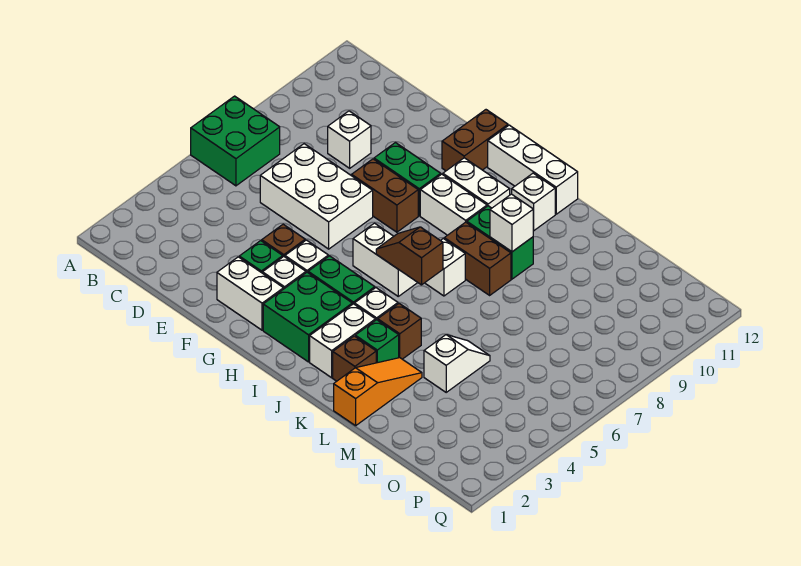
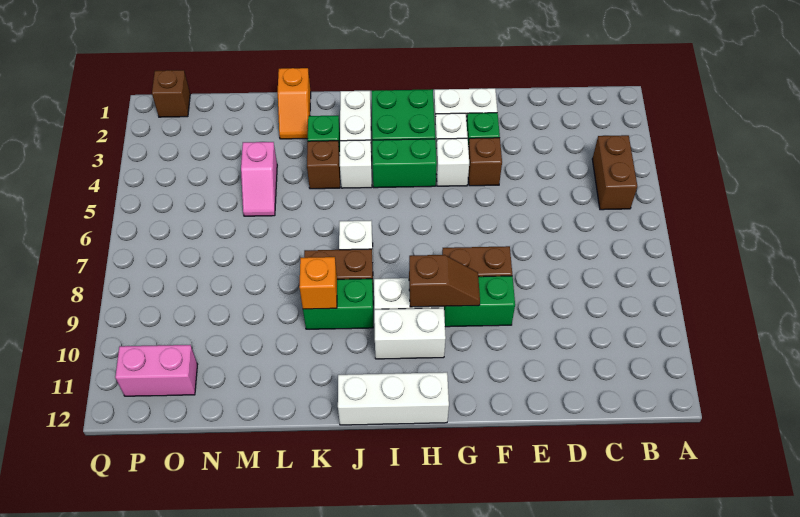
green brick A6:B7 level 1 -> none
white brick D6:F7 level 1 -> none
white brick D9 level 1 -> none
brown brick G11:G12 level 1 -> brown brick B4:B5 level 1
white brick H6:I6 level 1 -> none
brown slope I6:J6 level 2 top J -> brown slope G9:H9 level 2 top H
white brick J11 level 1 -> none
brown brick K2 level 1 -> brown brick P1 level 1
white brick K9 level 2 -> orange brick K9 level 2
orange slope L1:L3 level 1 top 1 -> orange slope L1:L2 level 1 top 1
white slope M4:M5 level 1 top 4 -> pink slope M4:M5 level 1 top 4
none -> pink brick O11:P11 level 1

